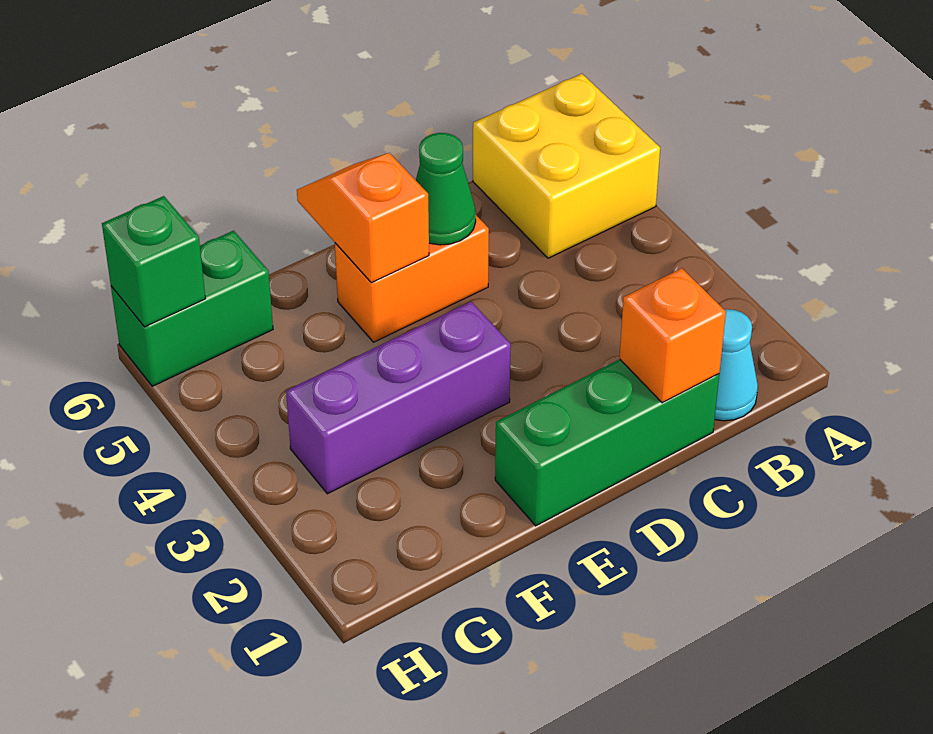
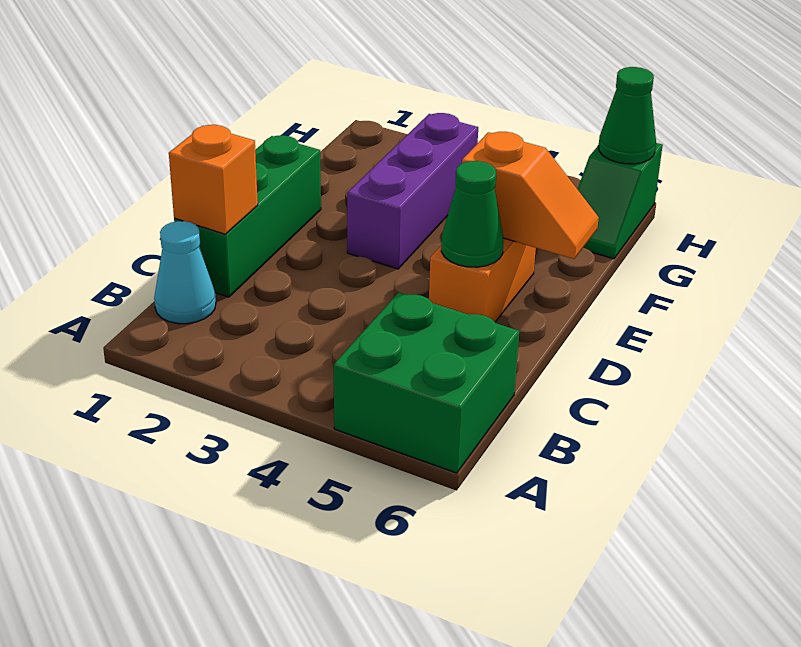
yellow brick A5:B6 level 1 -> green brick A5:B6 level 1
green brick G6:H6 level 1 -> green slope G6:H6 level 1 top H
green brick H6 level 2 -> green cone H6 level 2

